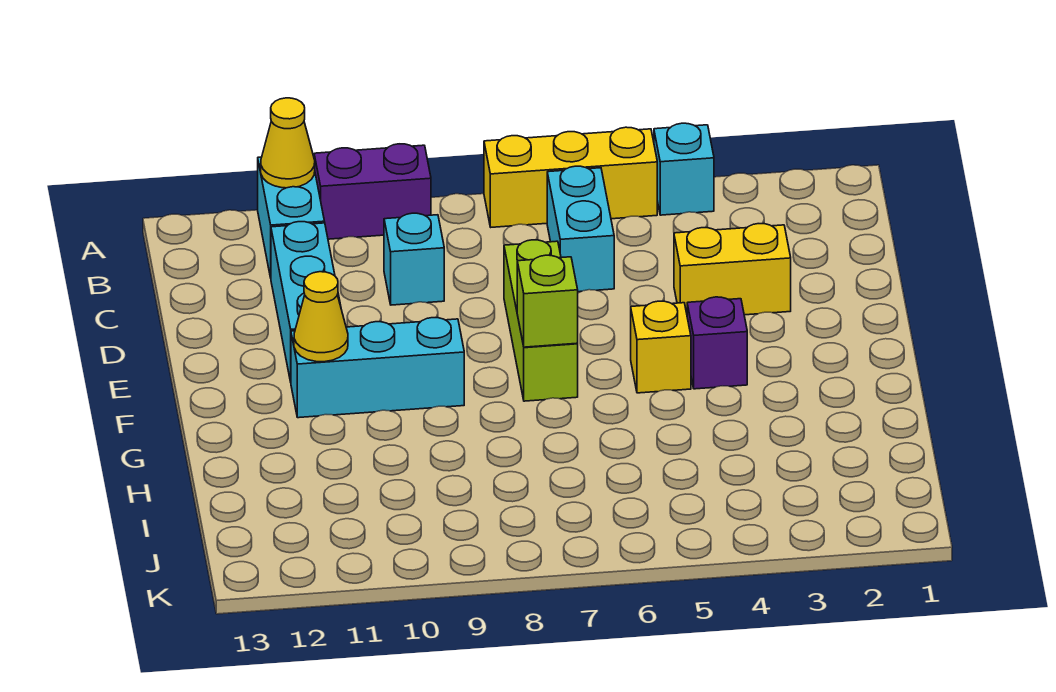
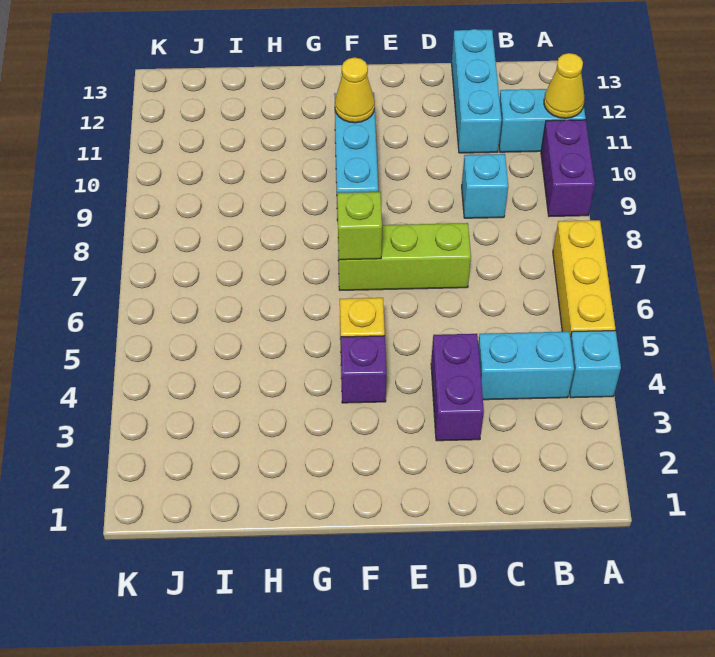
cyan brick B6:C6 level 1 -> cyan brick B4:C4 level 1
cyan brick C11:E11 level 1 -> cyan brick C11:C13 level 1
yellow brick D3:D4 level 1 -> purple brick D3:D4 level 1

